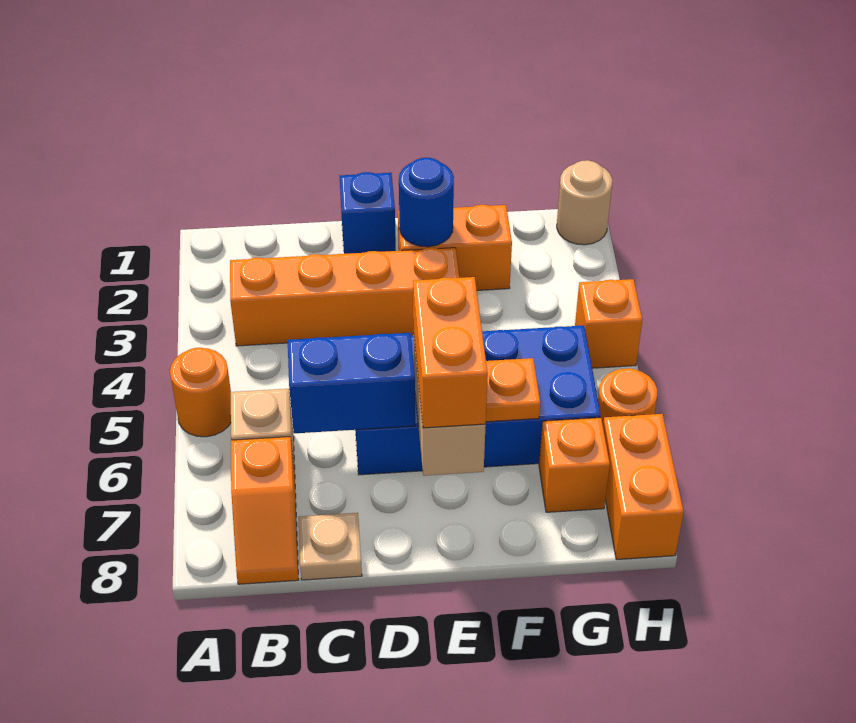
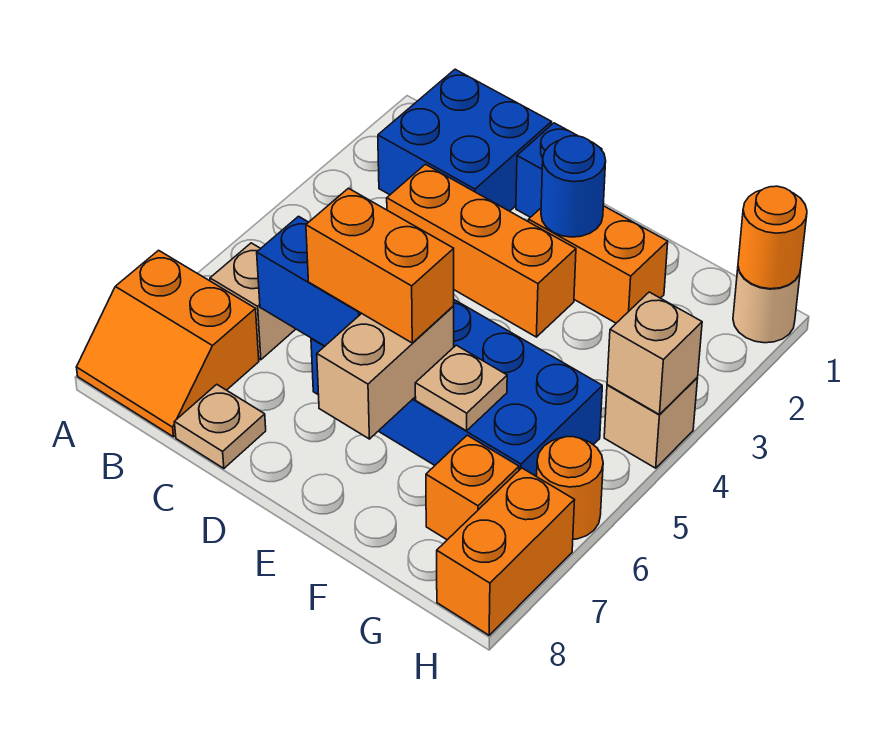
orange round brick A5 level 1 -> orange round brick H1 level 2
none -> blue brick B1:C2 level 1
orange brick B3:E3 level 1 -> orange brick C3:E3 level 1
orange slope B7:B8 level 1 top 7 -> orange slope A7:B8 level 1 top 7
orange brick E6:E7 level 3 -> orange brick D6:E6 level 3
orange plate F6 level 2 -> tan plate F6 level 2
orange brick H4 level 1 -> tan brick H4 level 1
none -> tan brick H4 level 2

